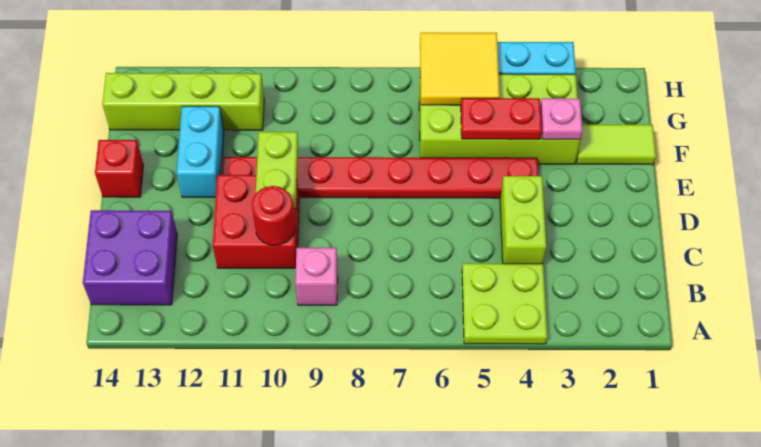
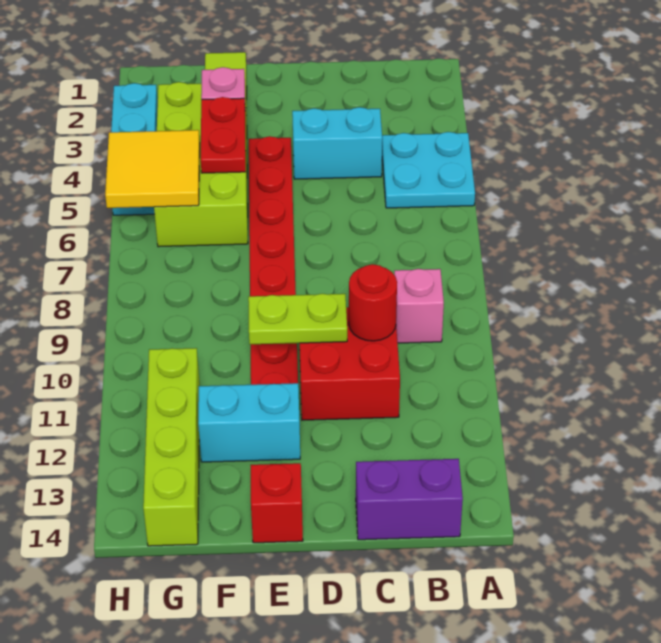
lime plate A4:B5 level 1 -> cyan plate A4:B5 level 1
purple brick B13:C14 level 1 -> purple brick B14:C14 level 1
lime brick C4:D4 level 1 -> cyan brick C4:D4 level 1

